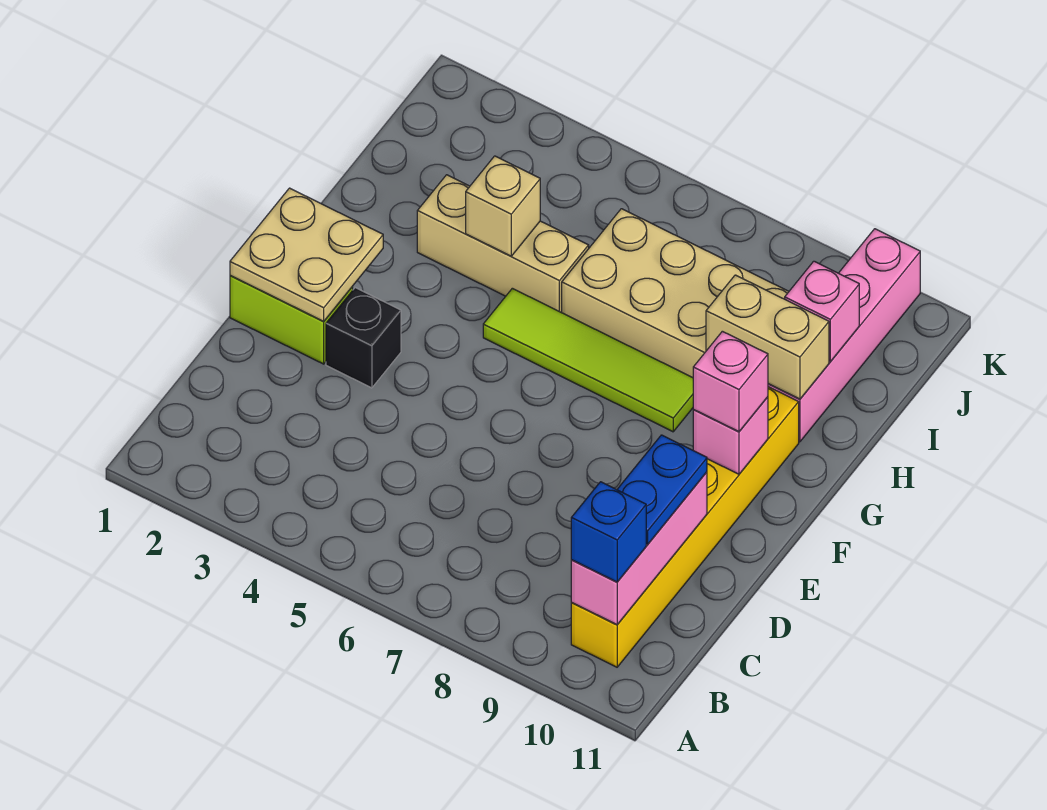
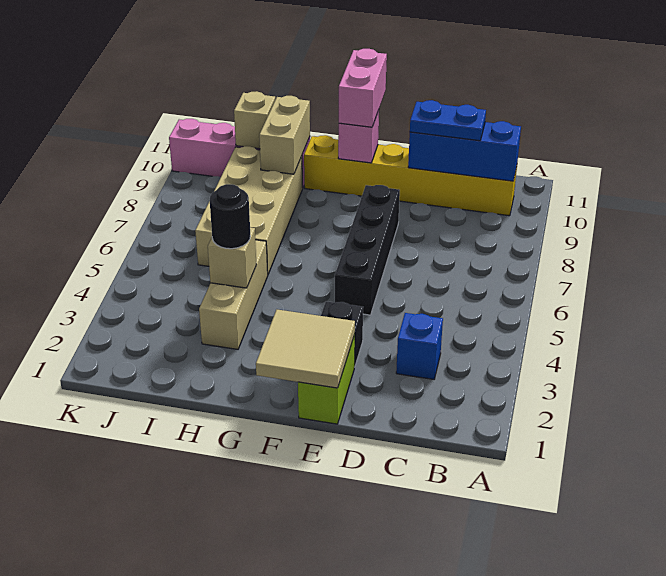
pink brick B10:D10 level 2 -> blue brick B10:D10 level 2
blue brick B10 level 3 -> blue brick C3 level 1
tan plate E1:F2 level 2 -> tan tile E1:F2 level 2
none -> black brick E5:E8 level 1
pink brick F10 level 3 -> pink brick F10:F11 level 3
lime tile G5:G8 level 1 -> none
none -> black round brick H4 level 3
pink brick I10 level 2 -> tan brick I10 level 2

